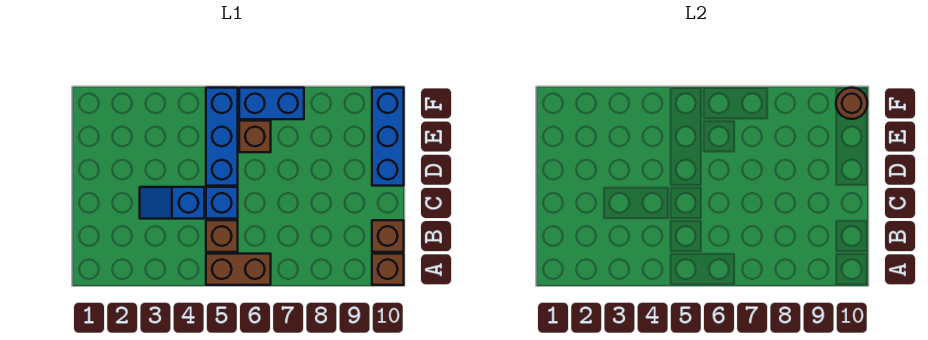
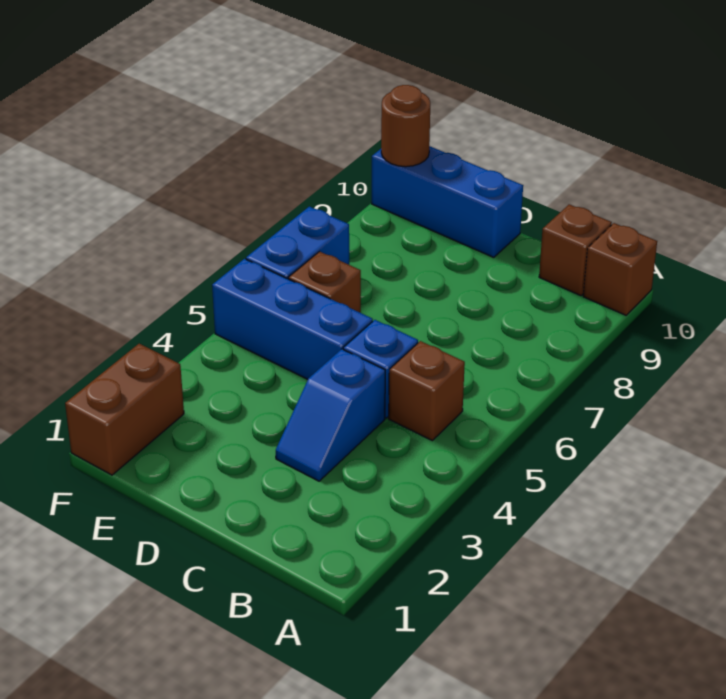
brown brick A5:A6 level 1 -> brown brick F1:F2 level 1

